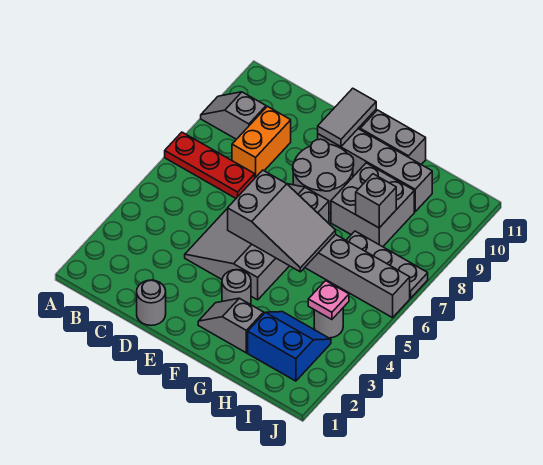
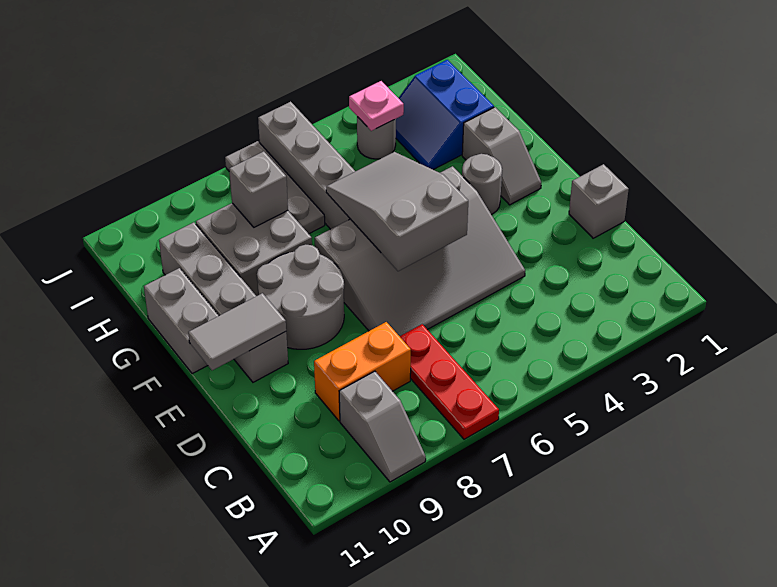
grey round brick D1 level 1 -> grey brick D1 level 1

